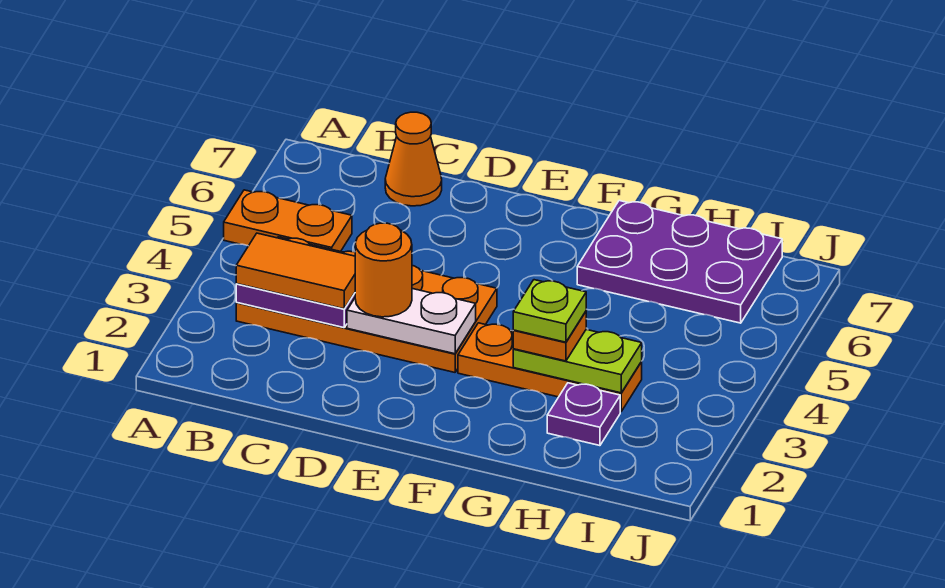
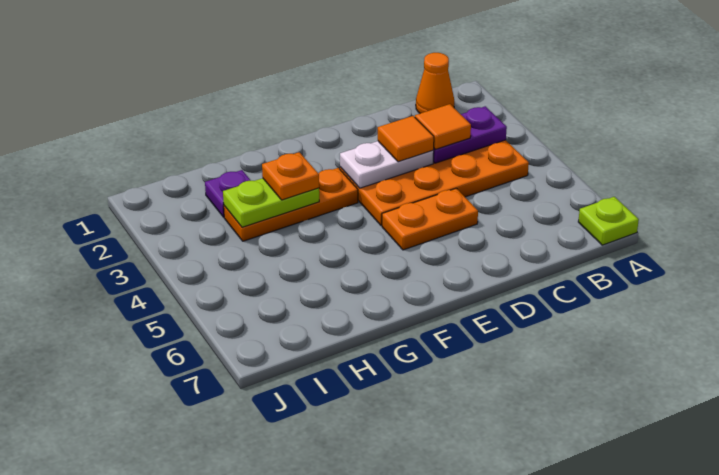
orange plate A5:B5 level 1 -> orange plate D5:E5 level 1
orange tile B3:C3 level 3 -> orange tile C3 level 3
orange cone C7 level 1 -> orange cone B1 level 1
orange round brick D3 level 3 -> orange tile D3 level 3
lime plate G3 level 4 -> lime plate A7 level 1
purple plate G6:I7 level 1 -> none

